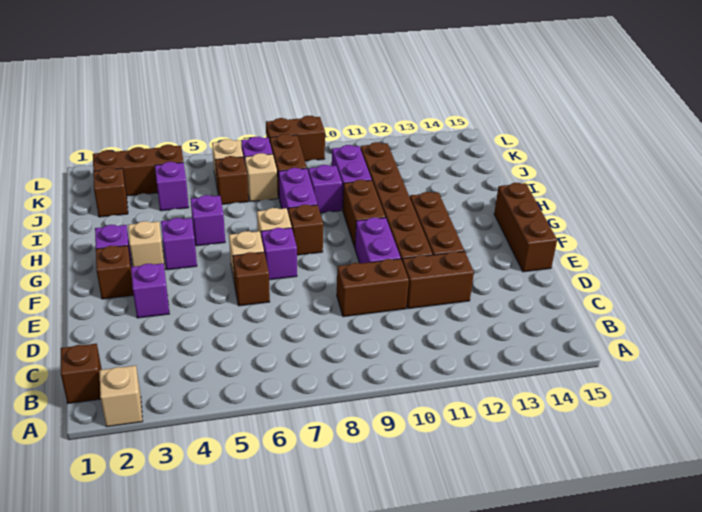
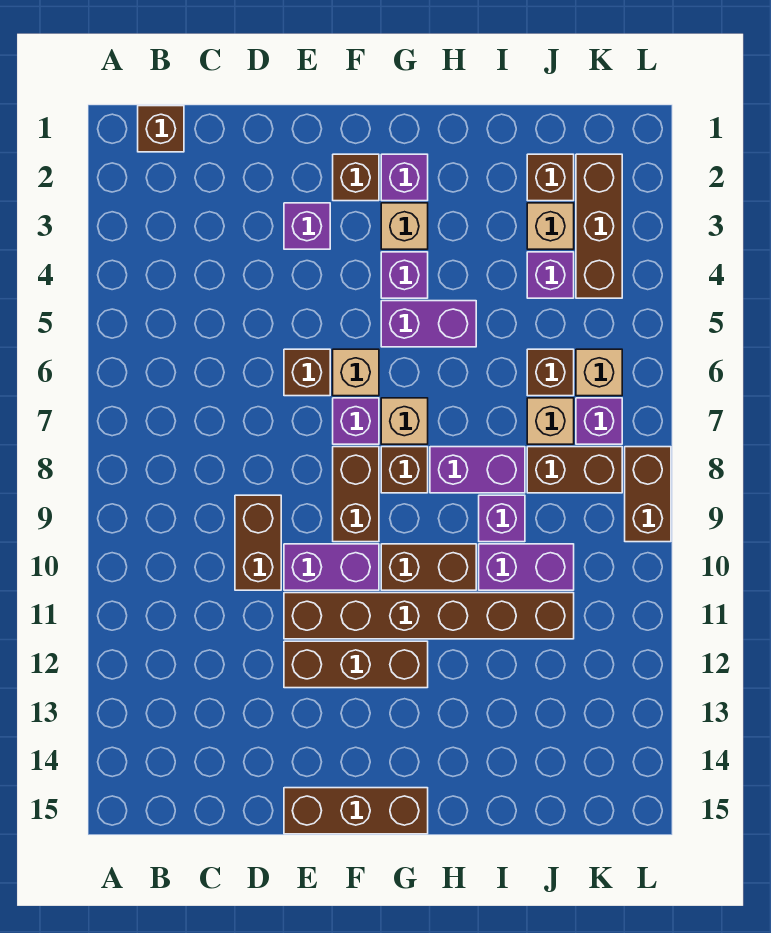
tan brick A2 level 1 -> tan brick J3 level 1
brown brick D11:D12 level 1 -> brown brick F8:F9 level 1
purple brick H5 level 1 -> purple brick G5:H5 level 1

